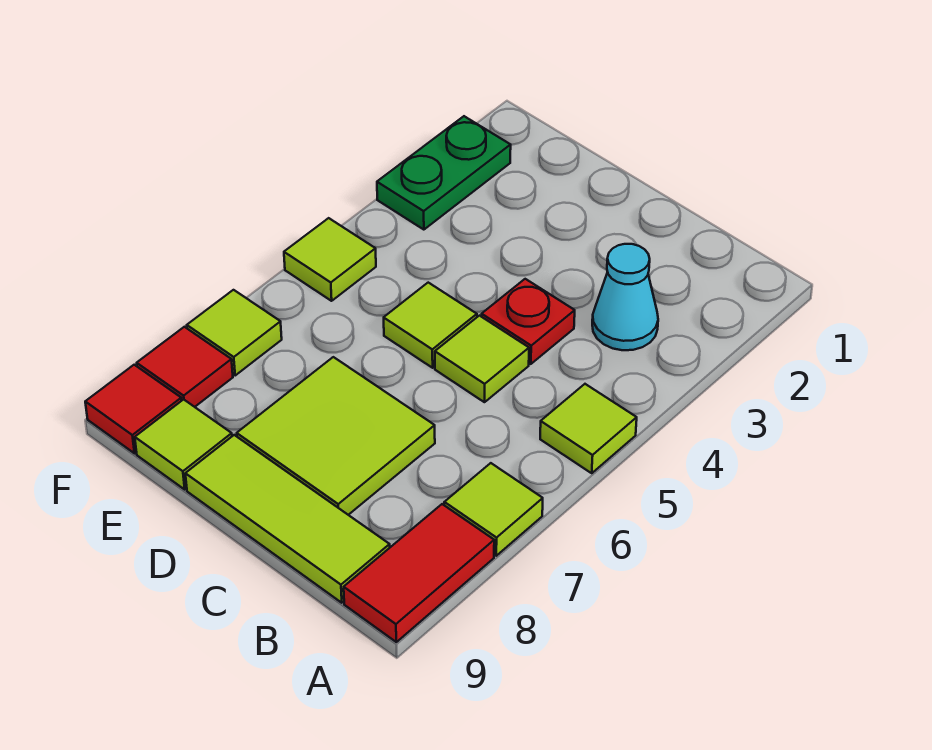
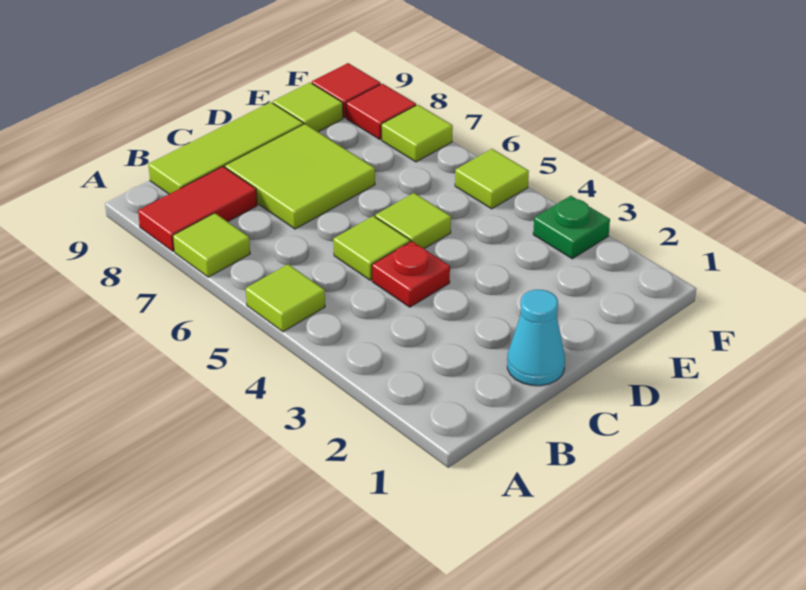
red tile A8:A9 level 1 -> red tile A8:B8 level 1
cyan cone B3 level 1 -> cyan cone C1 level 1
green plate F2:F3 level 1 -> green plate F3 level 1

